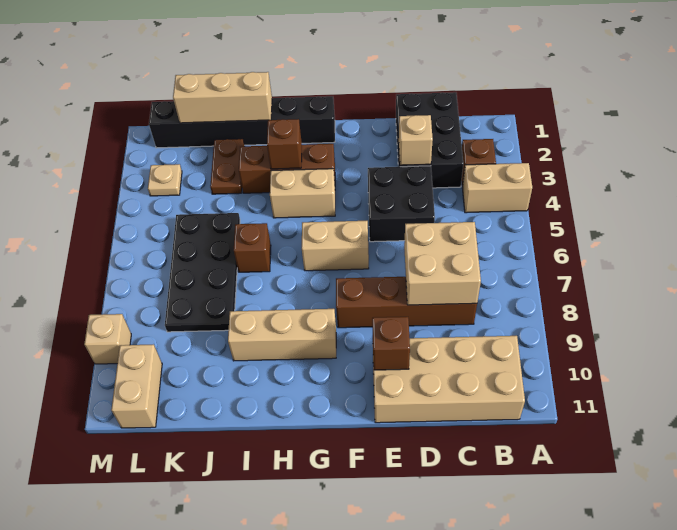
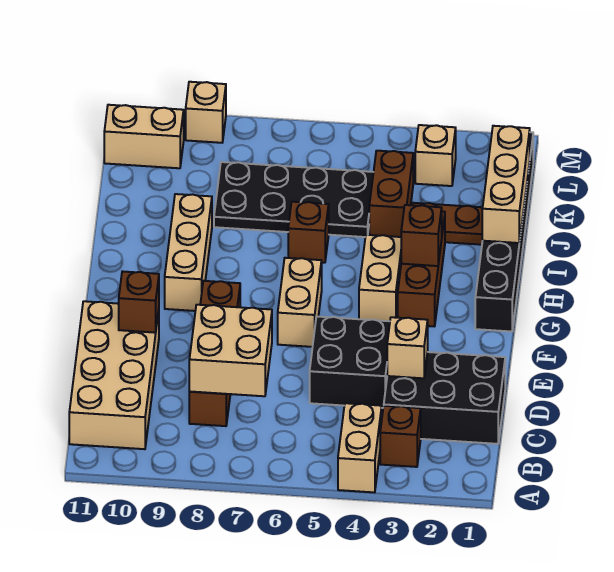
none -> brown brick J4:K4 level 1
tan plate L3 level 1 -> tan brick L3 level 1

